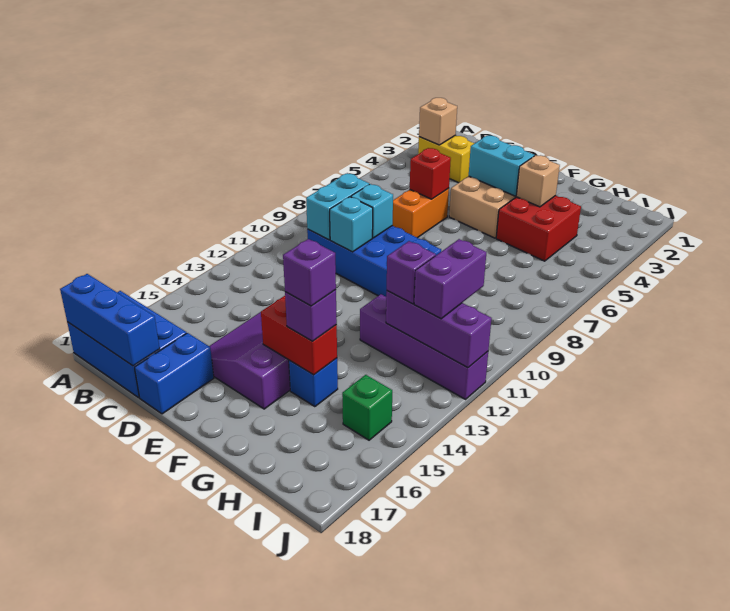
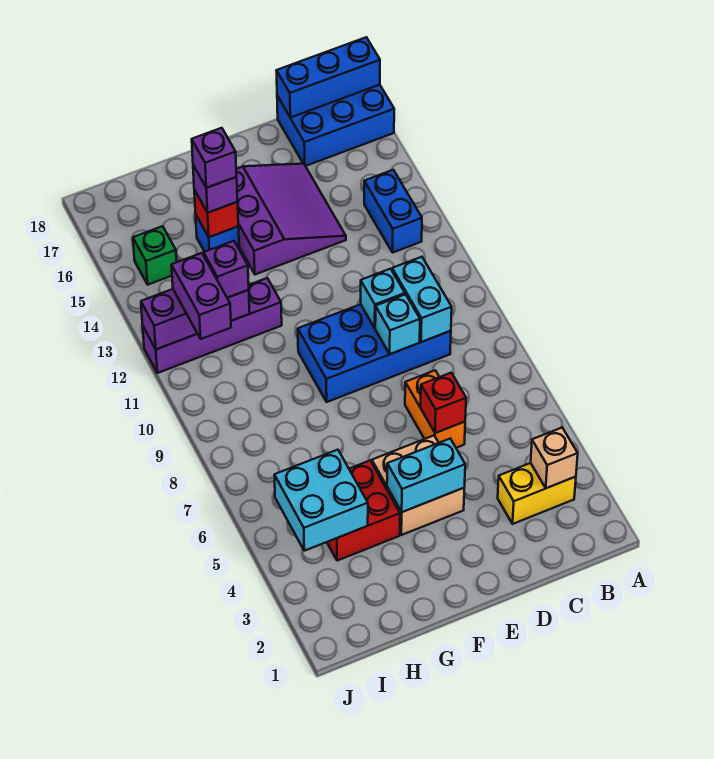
blue brick D17:D18 level 1 -> blue brick B13:B14 level 1
red brick F15:G15 level 2 -> red brick G15 level 2
tan brick G4 level 2 -> none
none -> cyan brick H4:I5 level 2

